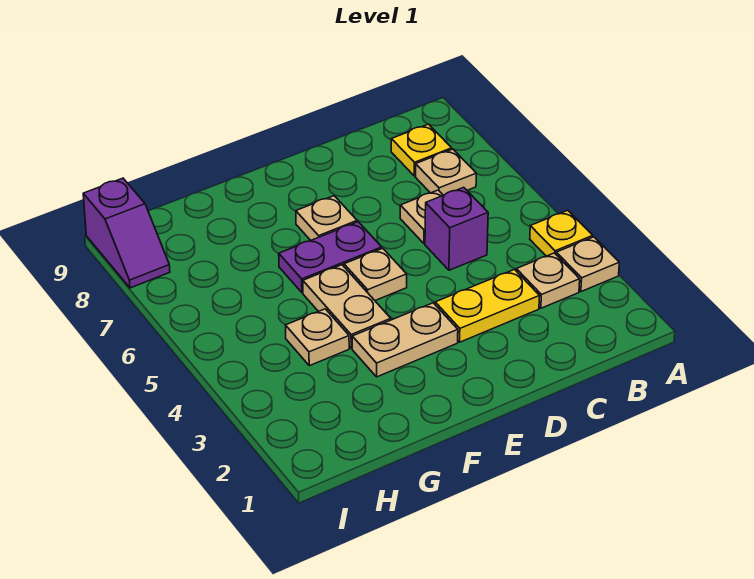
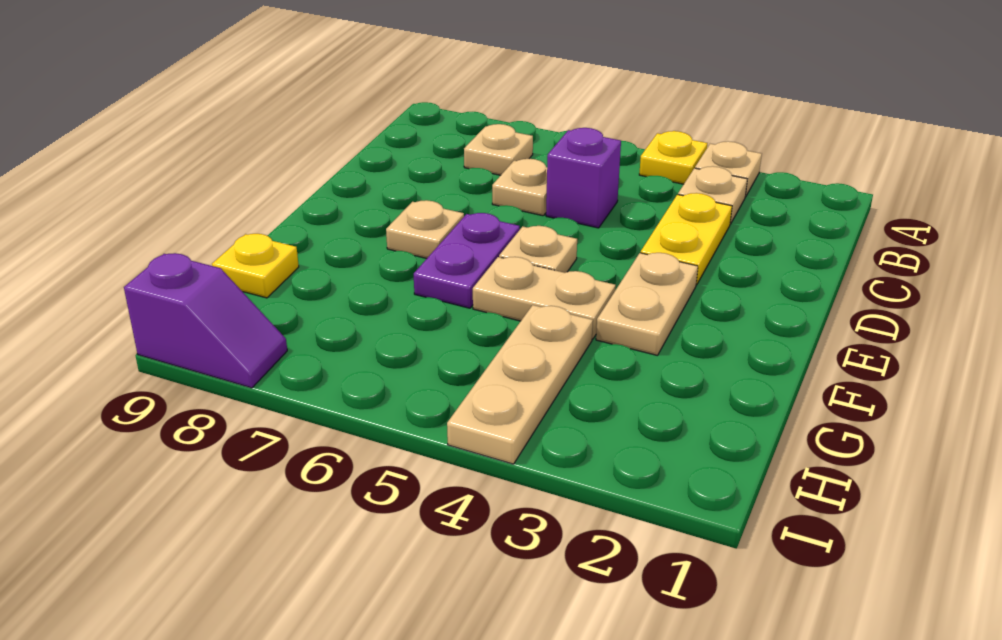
yellow plate B8 level 1 -> yellow plate G9 level 1
tan plate G4 level 1 -> tan plate G4:I4 level 1

